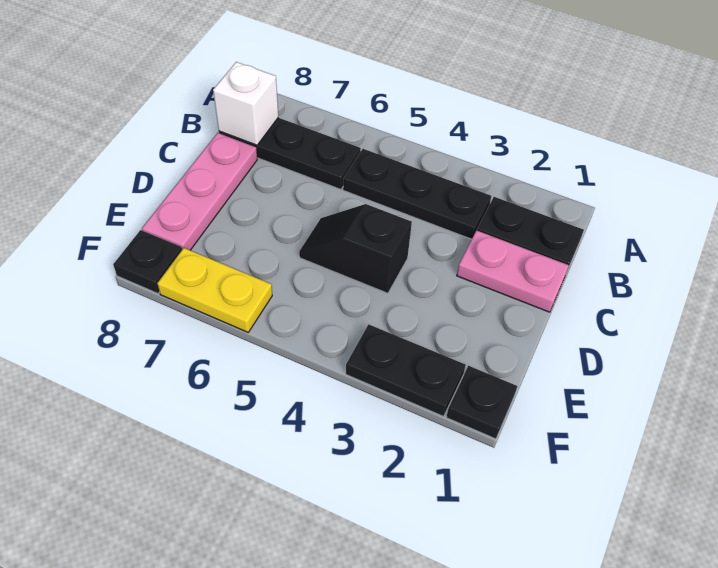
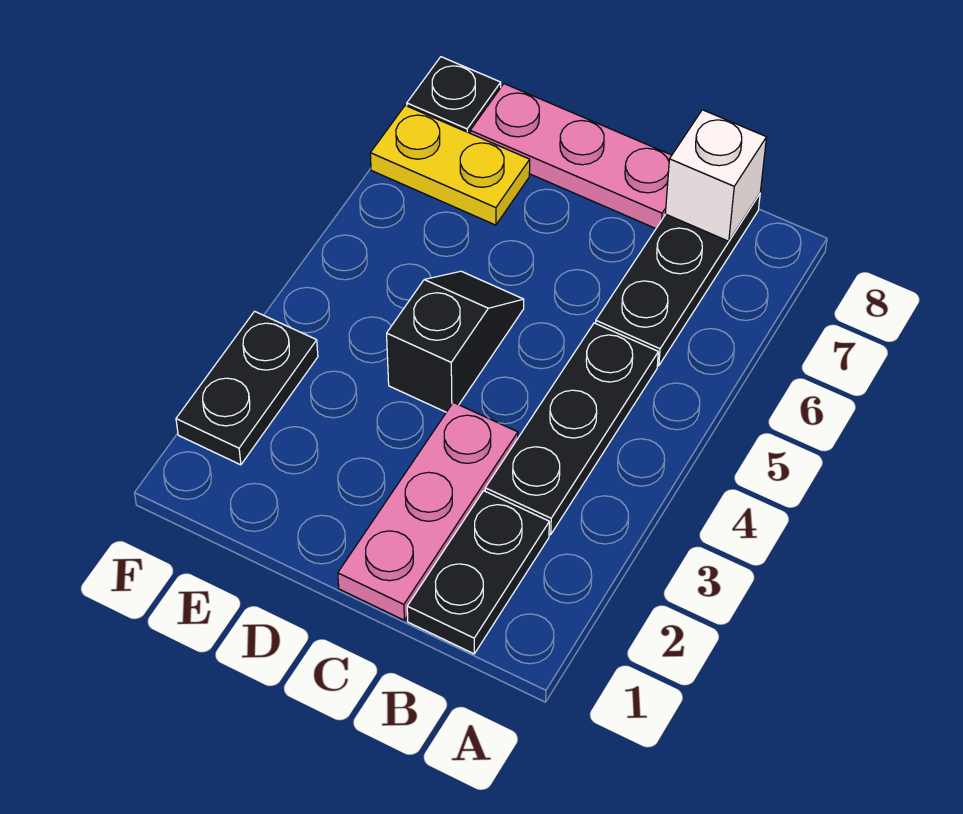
pink plate C1:C2 level 1 -> pink plate C1:C3 level 1
black plate F1 level 1 -> none
yellow plate F6:F7 level 1 -> yellow plate E7:F7 level 1

